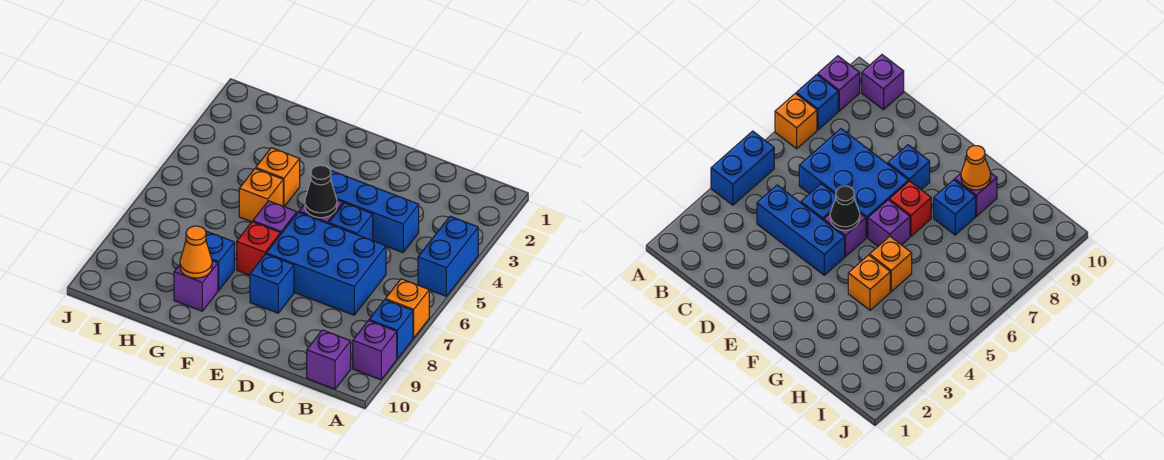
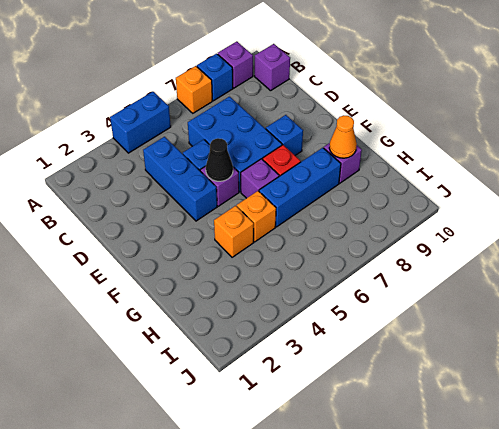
blue brick G8 level 1 -> blue brick G6:G8 level 1

